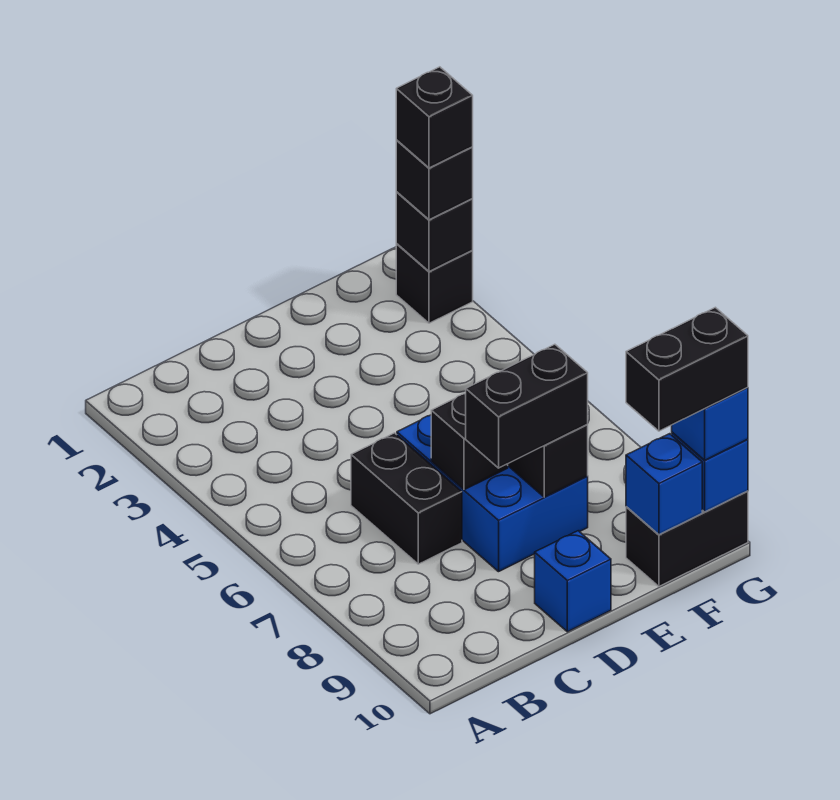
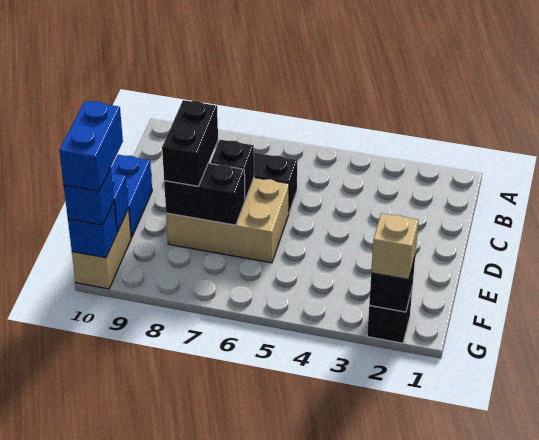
blue brick D6:E8 level 1 -> tan brick D6:E8 level 1
blue brick D10 level 1 -> blue brick D10:E10 level 1
black brick F10:G10 level 1 -> tan brick F10:G10 level 1
black brick F10:G10 level 4 -> blue brick F10:G10 level 4
black brick G2 level 3 -> tan brick G2 level 3
black brick G2 level 4 -> none

